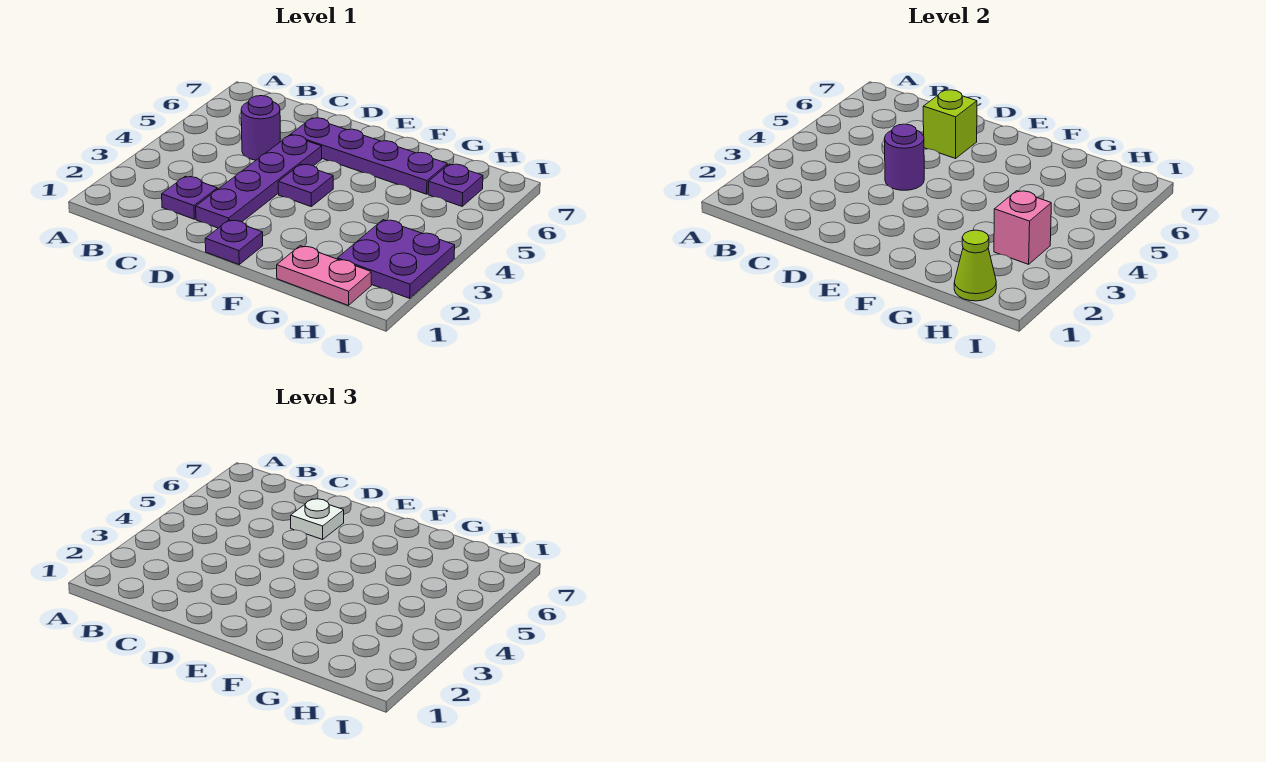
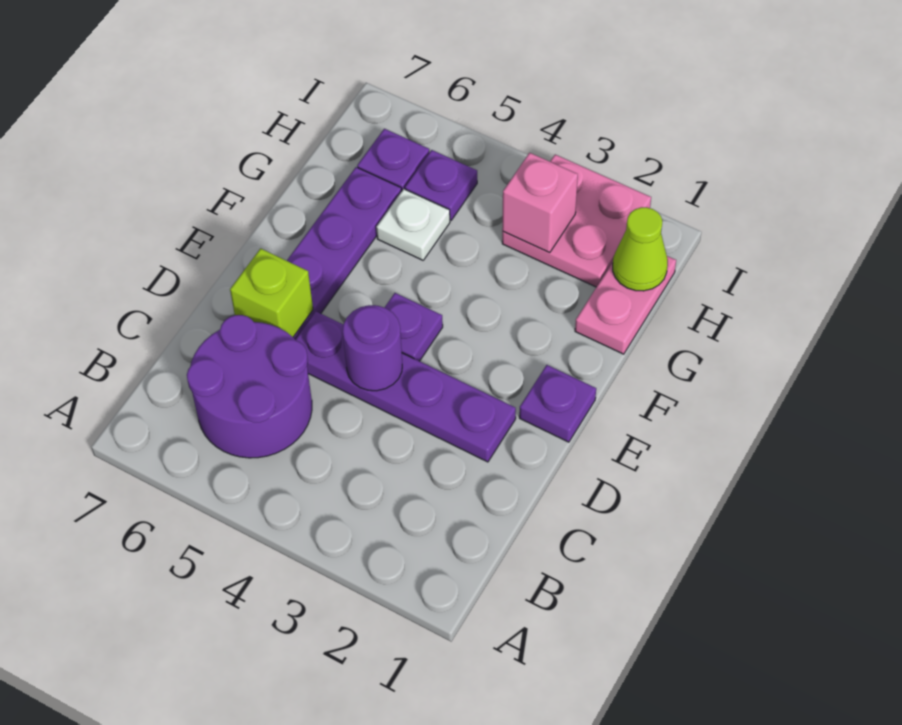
purple plate C2 level 1 -> purple plate H5 level 1
purple round brick C5 level 1 -> purple round brick B5:C6 level 1
white plate D6 level 3 -> white plate G5 level 1
purple plate H2:I3 level 1 -> pink plate H2:I3 level 1

